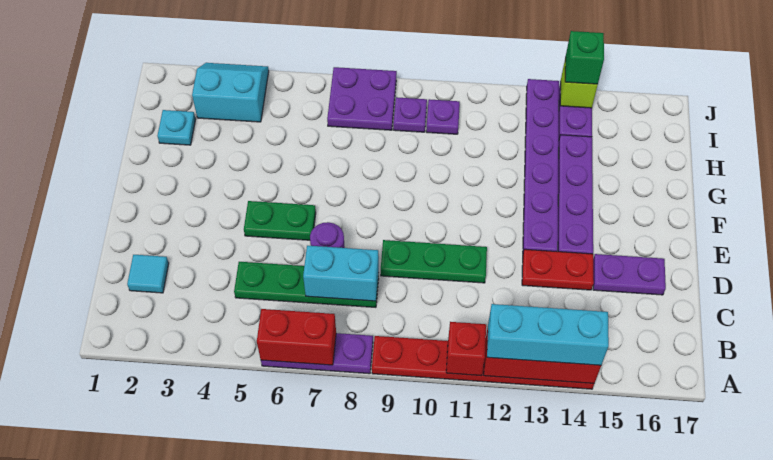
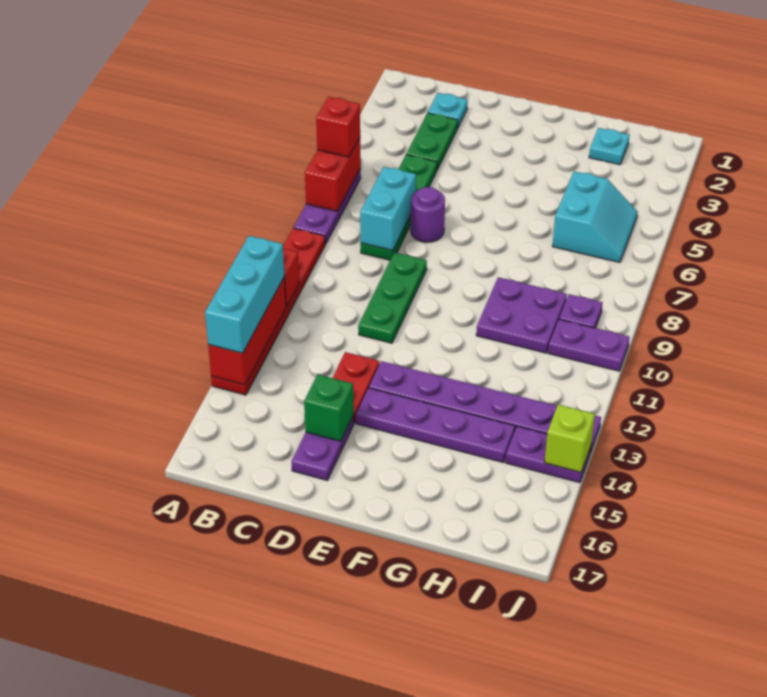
none -> red brick A6 level 3
cyan tile C2 level 1 -> cyan plate C2 level 1
green plate E5:E6 level 1 -> green plate C3:C4 level 1
cyan slope I3:J4 level 1 top I -> cyan slope H5:I6 level 1 top H
purple plate I7:J8 level 1 -> purple plate G9:H10 level 1
purple plate I10 level 1 -> purple plate I10:J10 level 1
green brick J14 level 3 -> green brick D15 level 2

